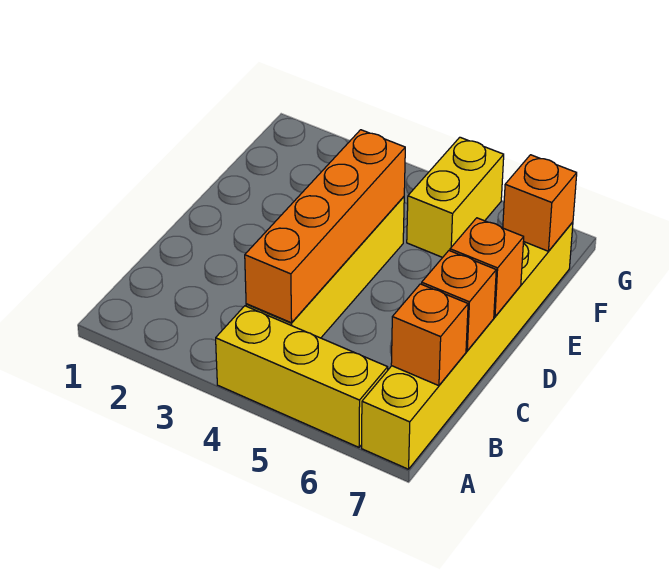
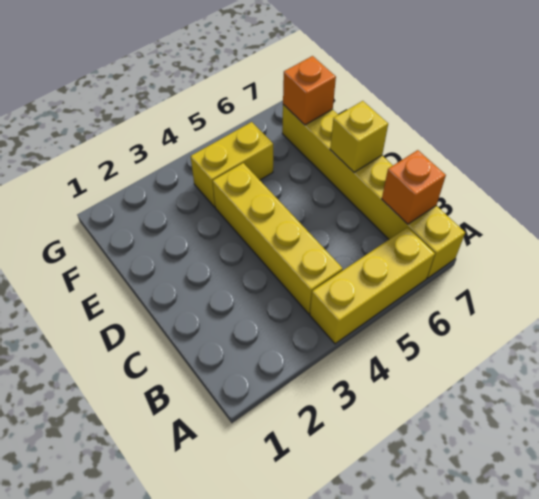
orange brick B4:E4 level 2 -> none
orange brick C7 level 2 -> none
orange brick D7 level 2 -> yellow brick D7 level 2
yellow brick F5:G5 level 1 -> yellow brick F4:F5 level 1

